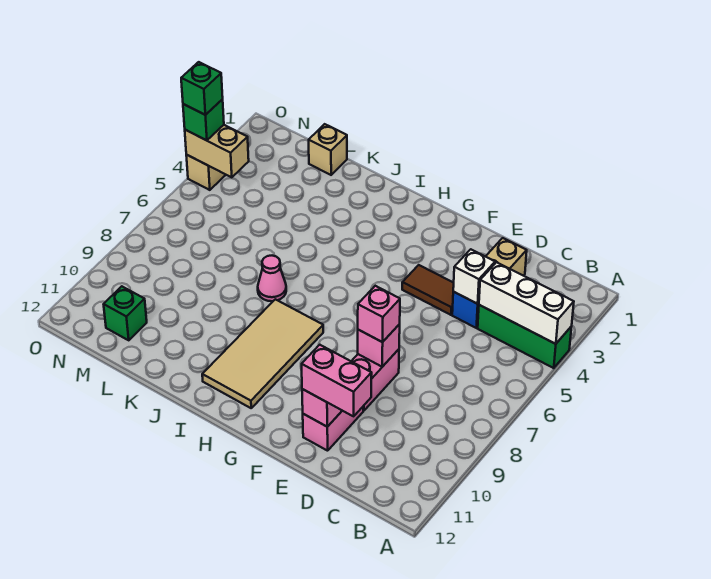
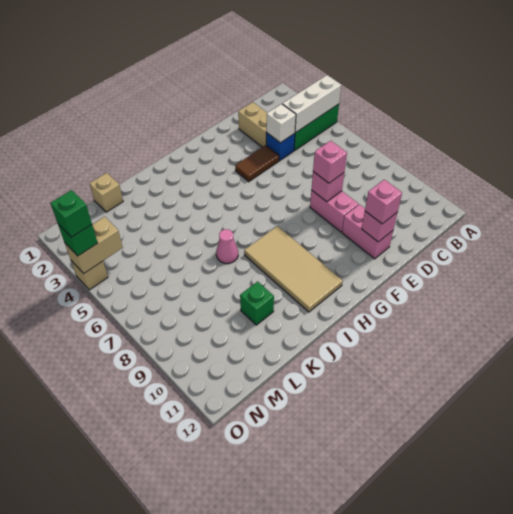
pink brick D11:E11 level 3 -> pink brick E11 level 3
green brick M11 level 1 -> green brick K10 level 1

